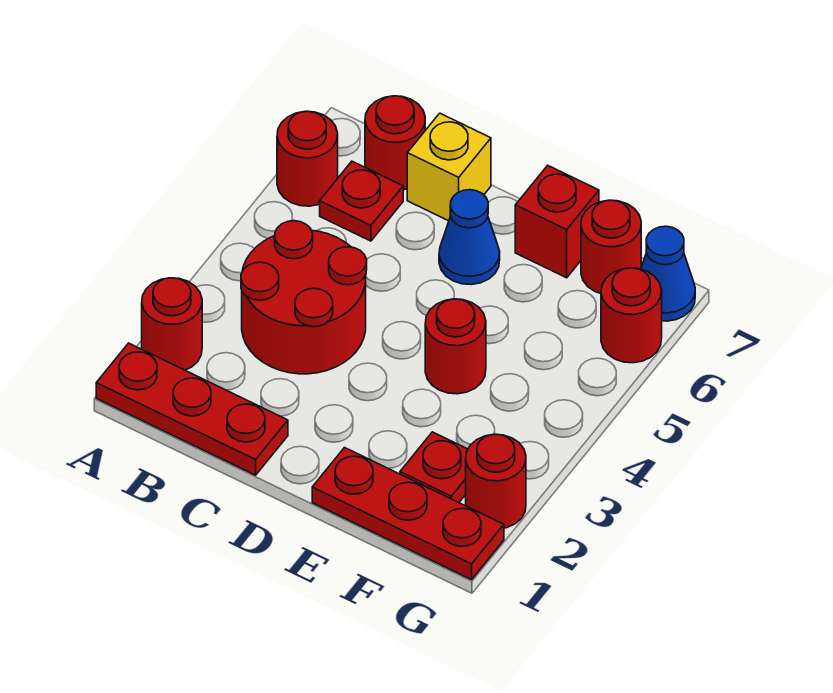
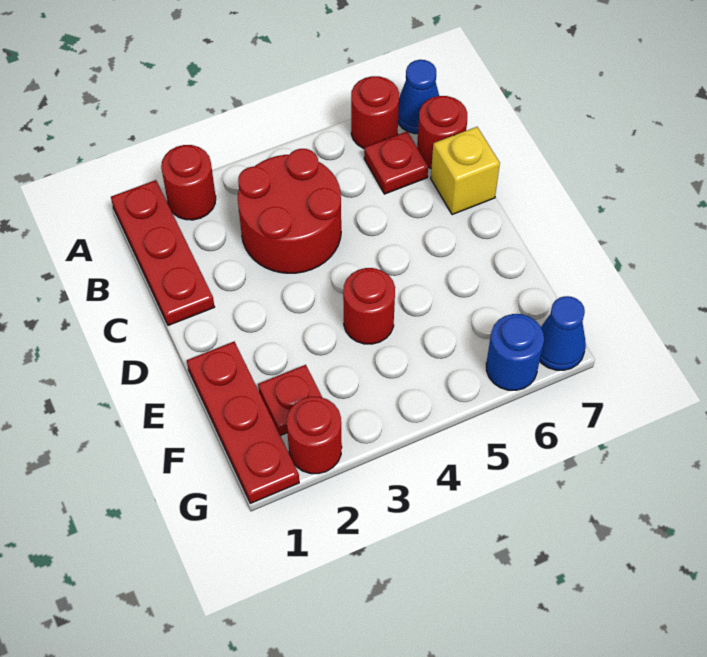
blue cone D6 level 1 -> blue cone A7 level 1
red brick E7 level 1 -> none
red round brick F7 level 1 -> none
red round brick G6 level 1 -> blue round brick G6 level 1

